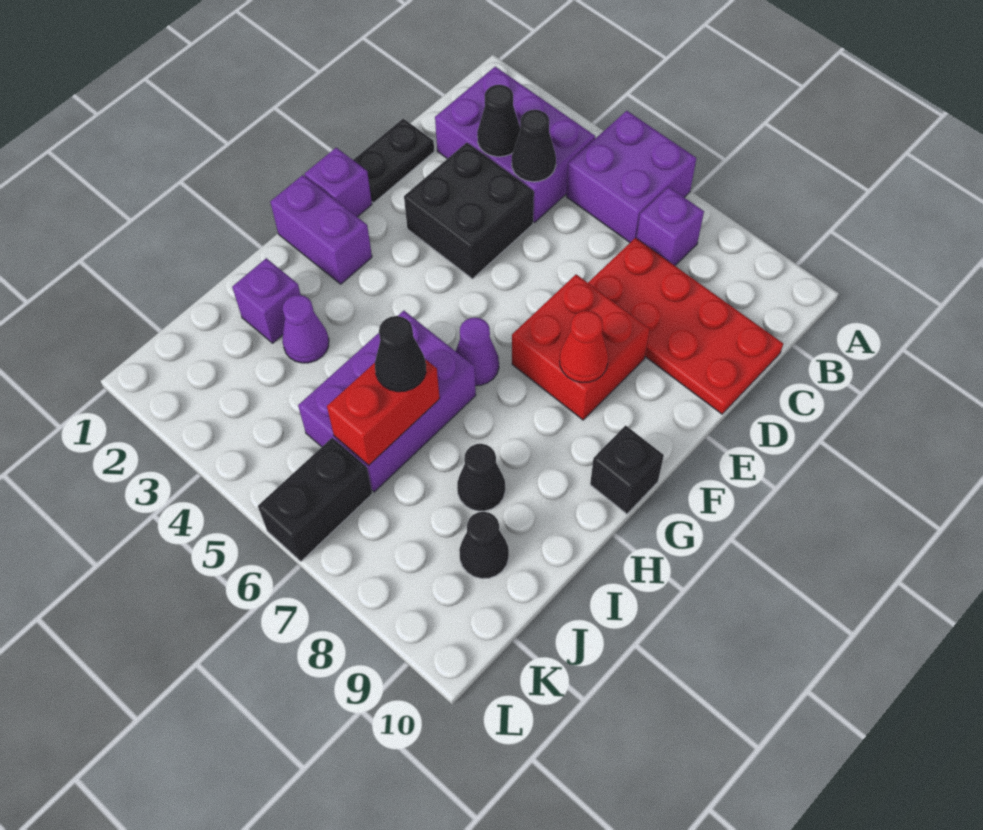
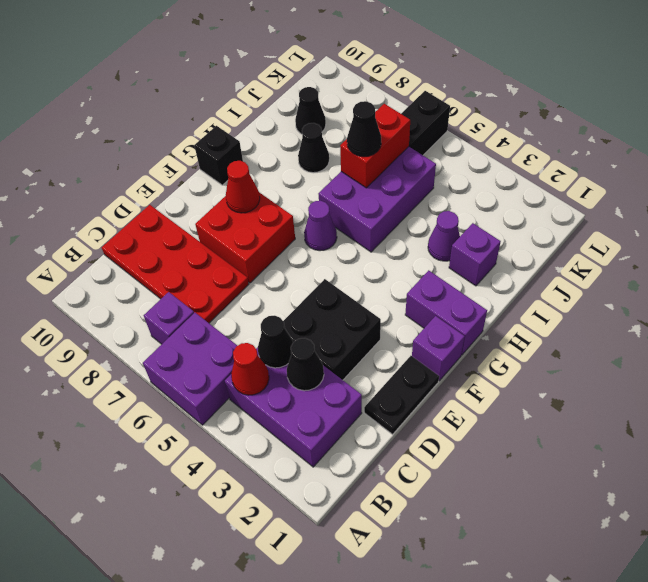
none -> red cone B4 level 2

